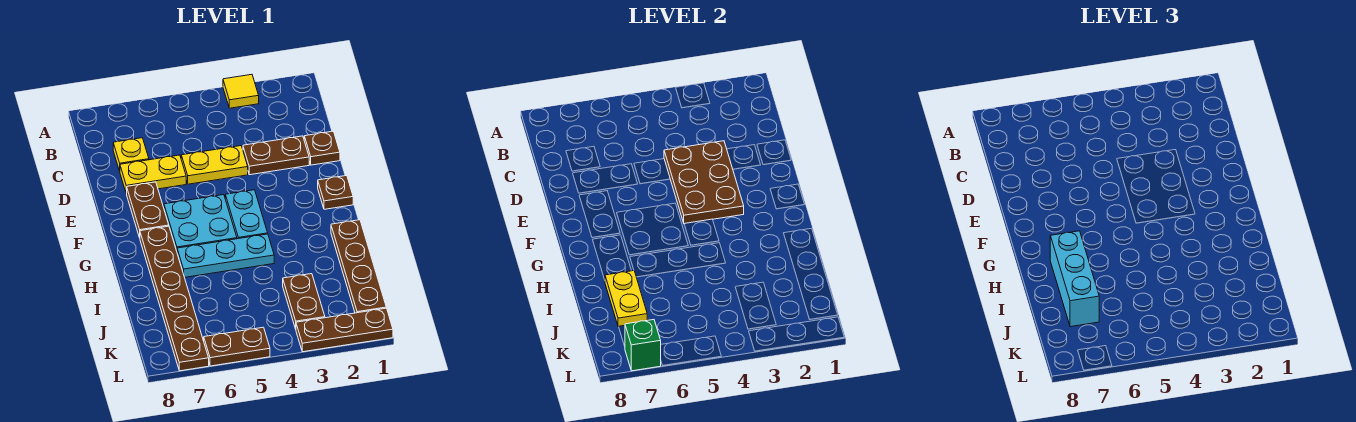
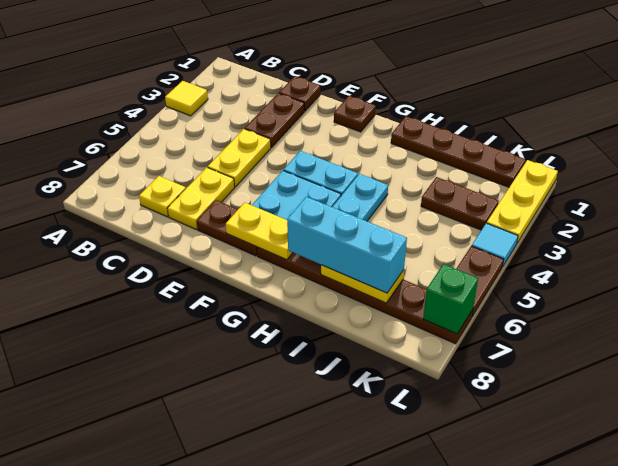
brown plate D3:F4 level 2 -> none
none -> yellow plate F7:G7 level 2
brown plate L1:L3 level 1 -> yellow plate L1:L3 level 1
none -> cyan tile L4 level 1

